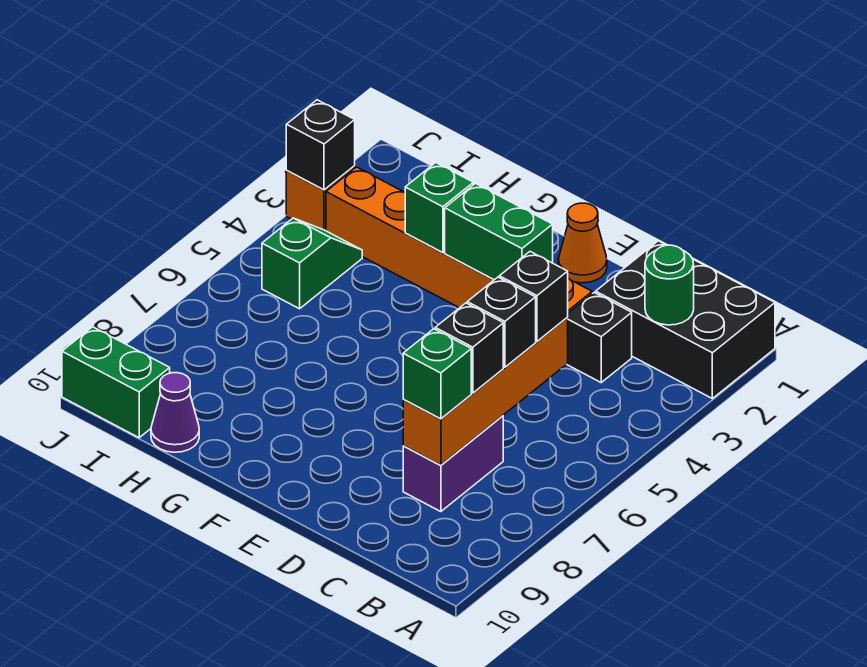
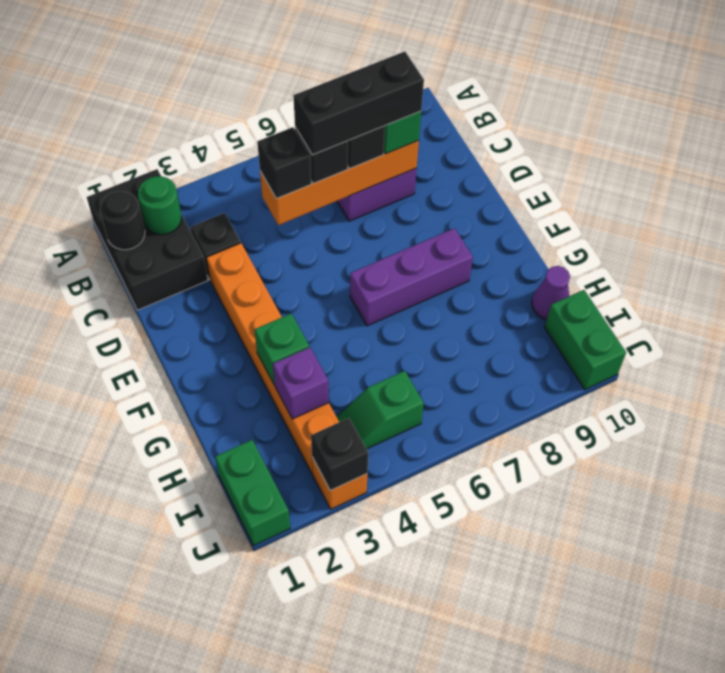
none -> black round brick B1 level 2
none -> black brick C6:C8 level 4
orange cone E1 level 1 -> none
green brick E3:F3 level 2 -> green brick I1:J1 level 1
none -> purple brick F6:F8 level 1
none -> purple brick H3 level 2

